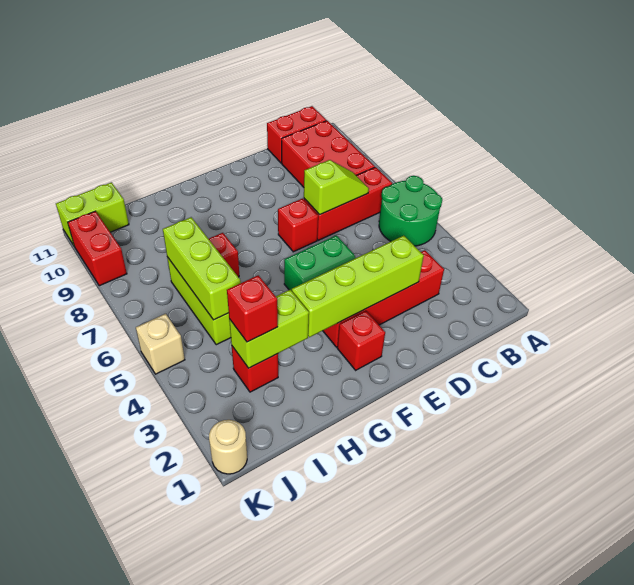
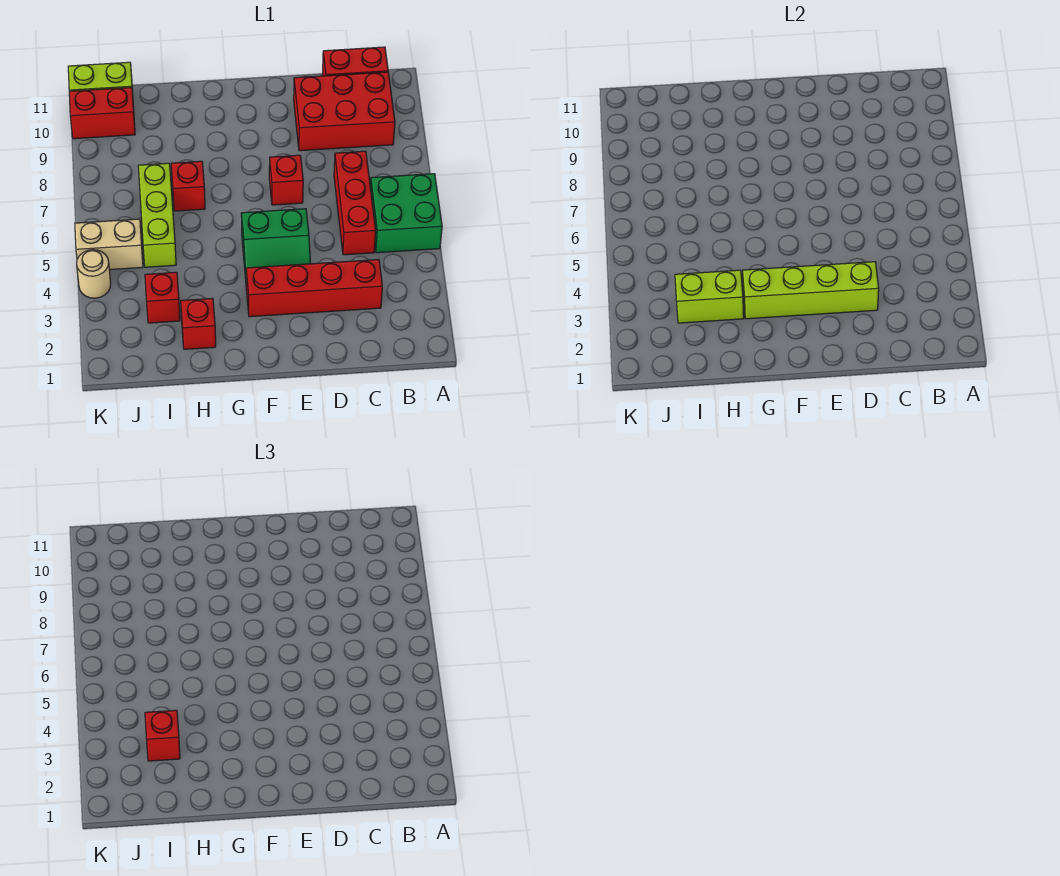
green round brick A5:B6 level 1 -> green brick A5:B6 level 1
red brick B7:D7 level 1 -> red brick C5:C7 level 1
red brick B8:C10 level 1 -> red brick B9:D10 level 1
lime slope C7:D7 level 2 top D -> none
red brick F2 level 1 -> red brick H2 level 1
lime brick I5:I7 level 2 -> none
tan round brick K1 level 1 -> tan round brick K4 level 1
tan brick K5 level 1 -> tan brick J5:K5 level 1
red brick K9:K10 level 1 -> red brick J10:K10 level 1

